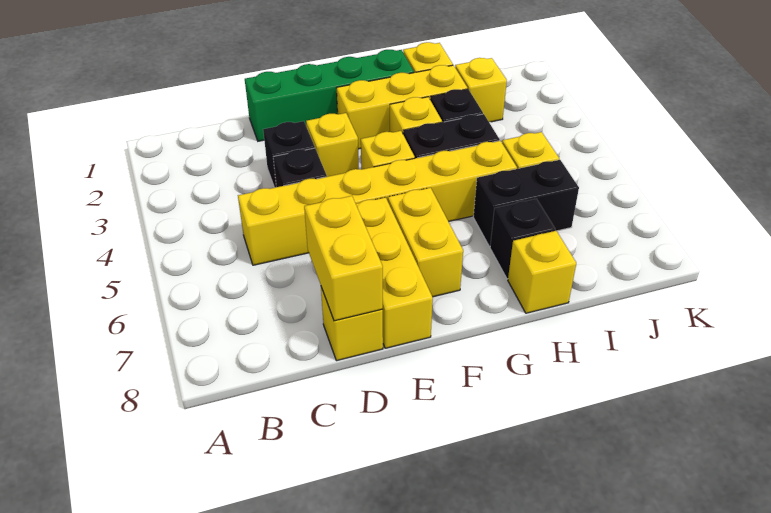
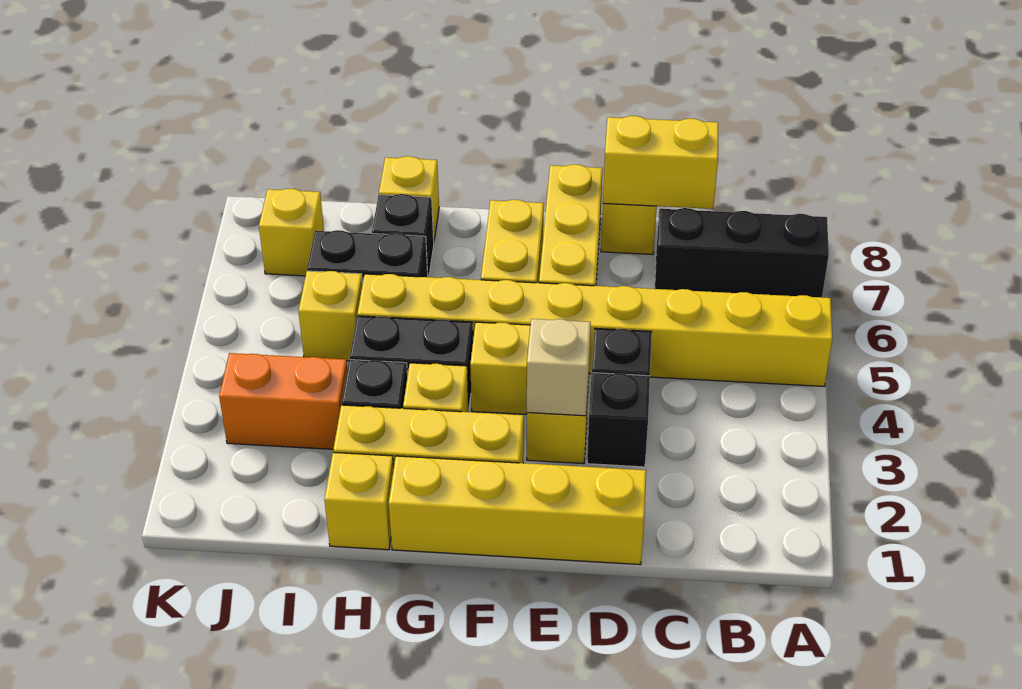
none -> black brick A7:C7 level 1
yellow brick C5:H5 level 1 -> yellow brick A5:H5 level 1
green brick D1:G1 level 1 -> yellow brick D1:G1 level 1
yellow brick D7:D8 level 2 -> yellow brick C8:D8 level 2
none -> tan brick E3 level 2
yellow brick I2 level 1 -> yellow brick J7 level 1
none -> orange brick I3:J3 level 1

